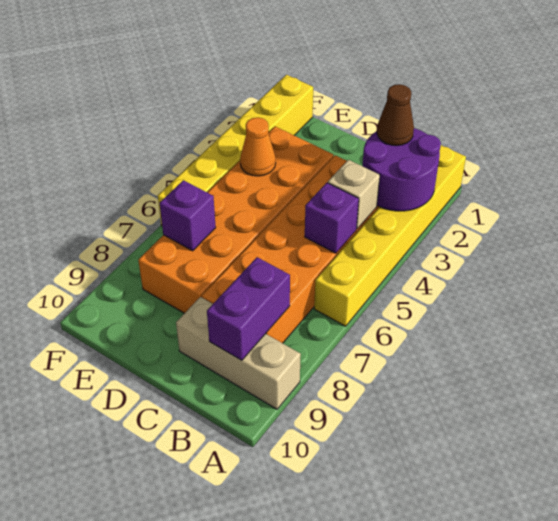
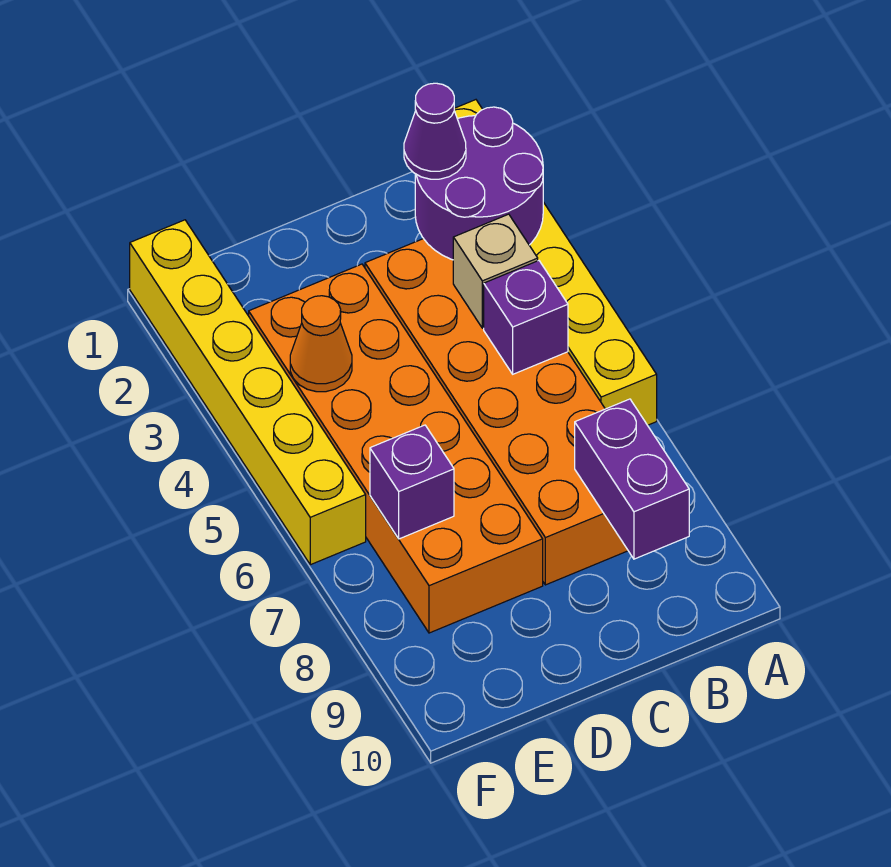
tan brick A9:C9 level 1 -> none
brown cone B2 level 3 -> purple cone B2 level 3

